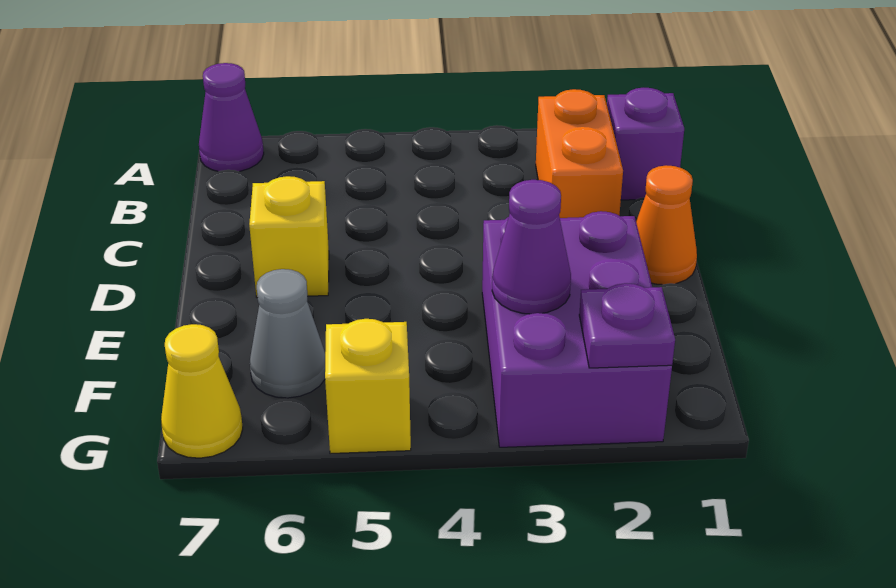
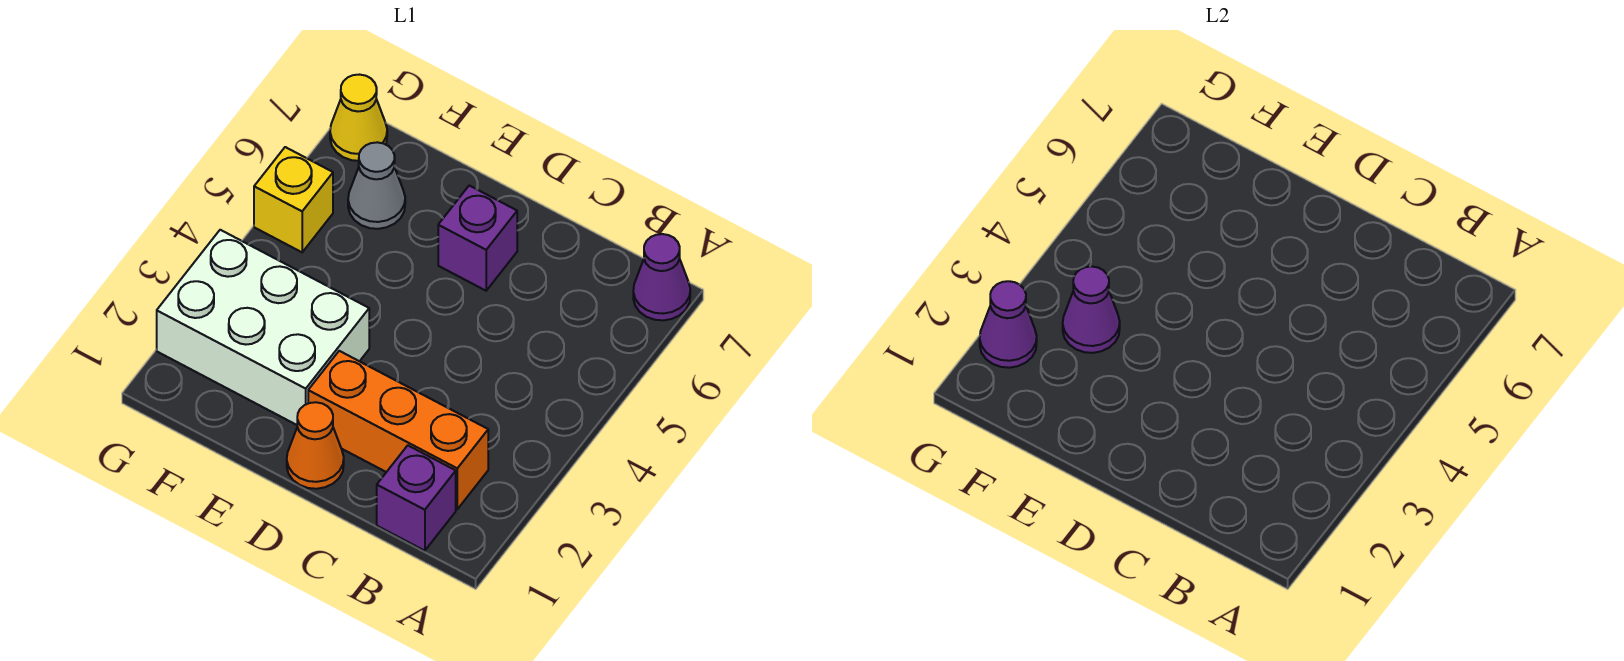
orange brick B2:C2 level 1 -> orange brick B2:D2 level 1
yellow brick D6 level 1 -> purple brick D6 level 1
purple brick E2:G3 level 1 -> white brick E2:G3 level 1
purple plate G2 level 2 -> purple cone G2 level 2

